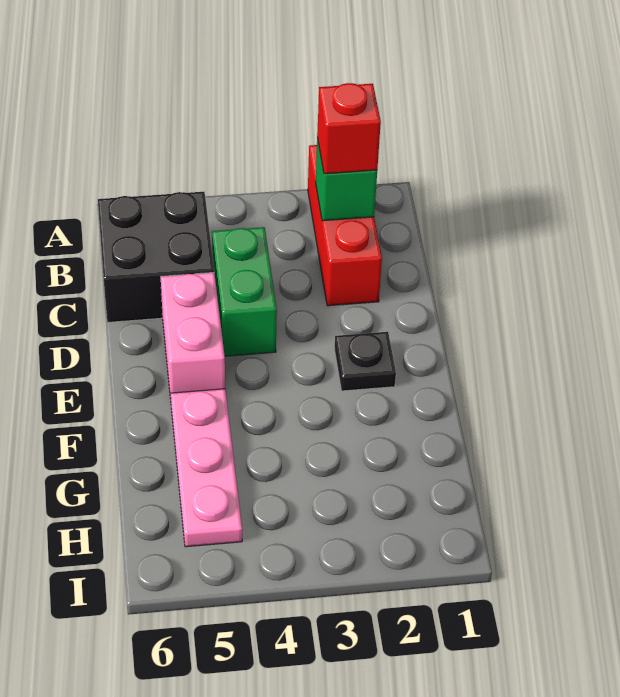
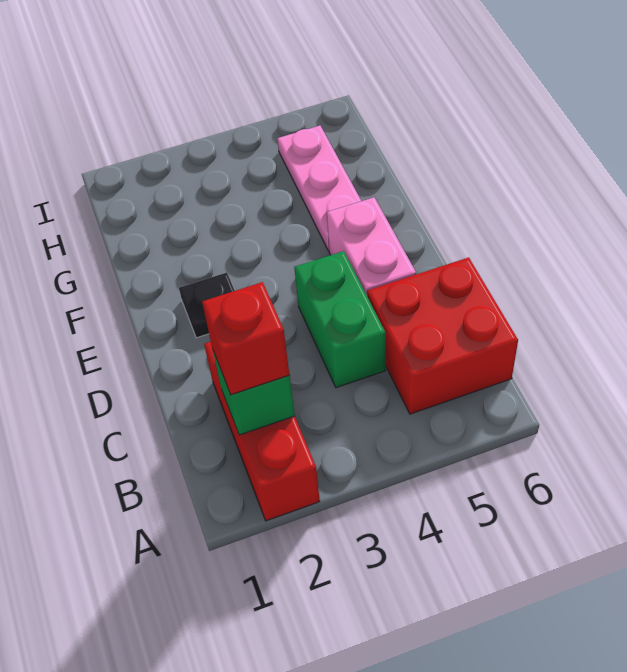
black brick B5:C6 level 1 -> red brick B5:C6 level 1

